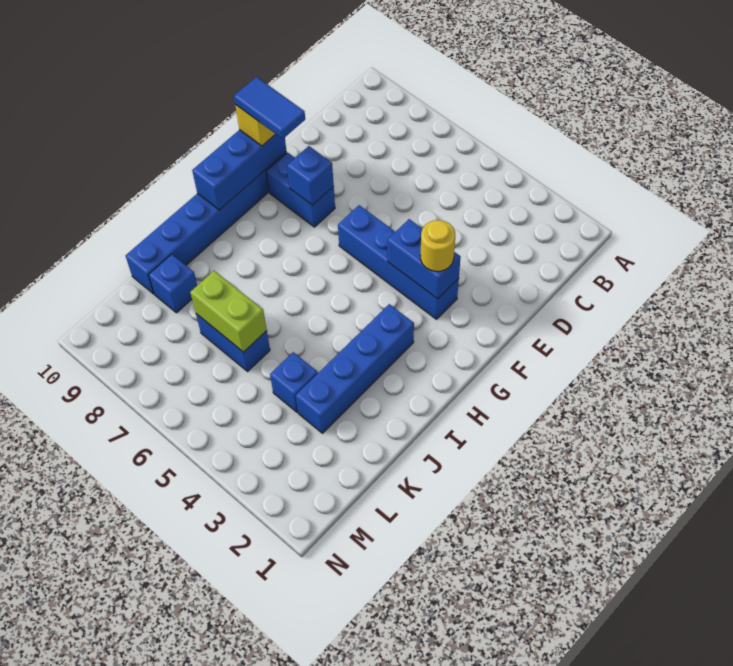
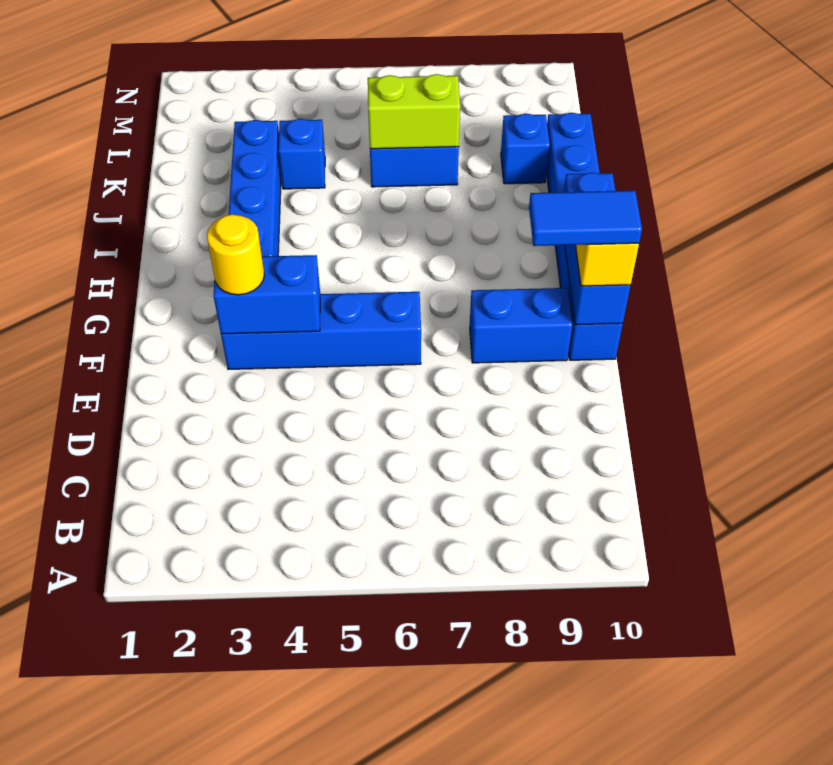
blue brick F8 level 2 -> none

